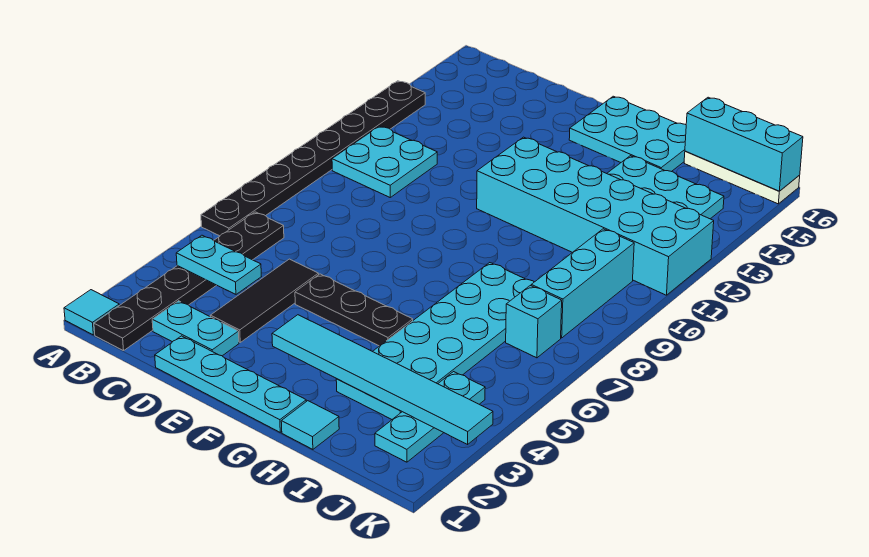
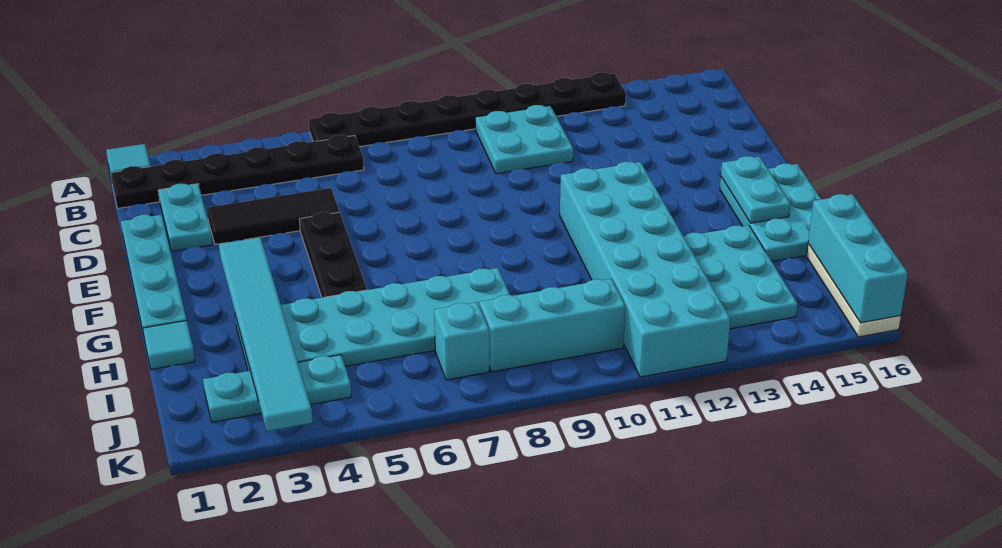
cyan plate B4:C4 level 2 -> cyan plate F15:G15 level 2

